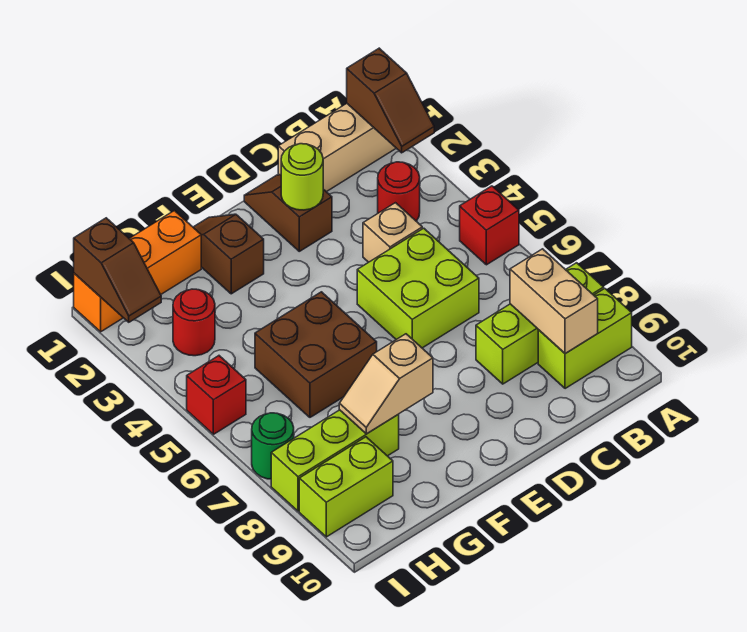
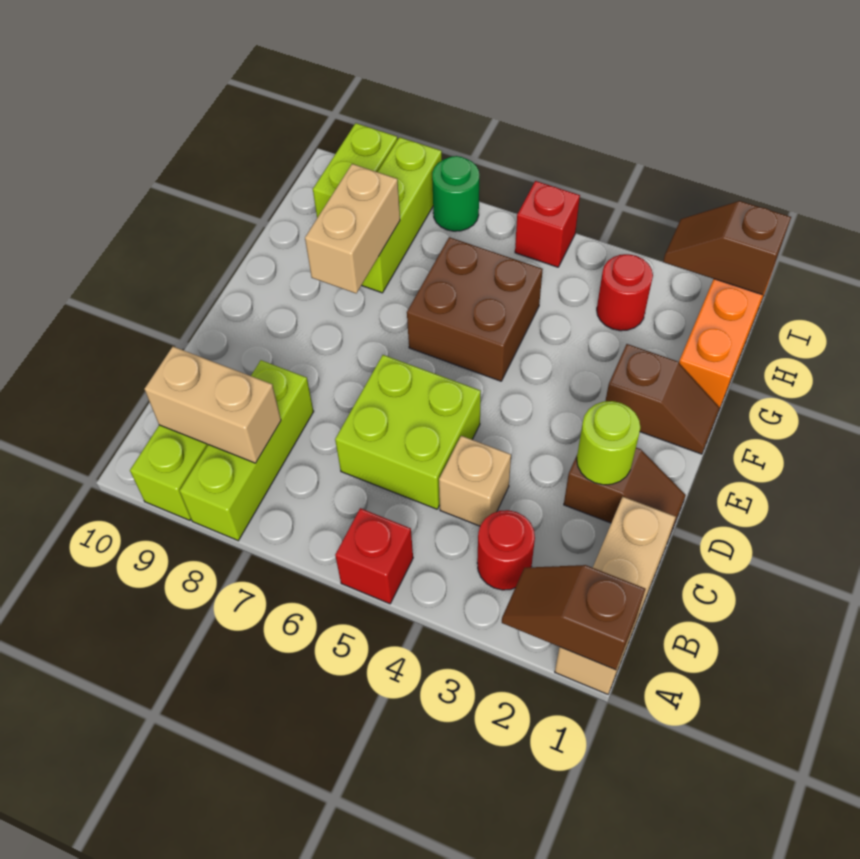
tan slope F8:G8 level 2 top F -> tan brick F8:G8 level 2

